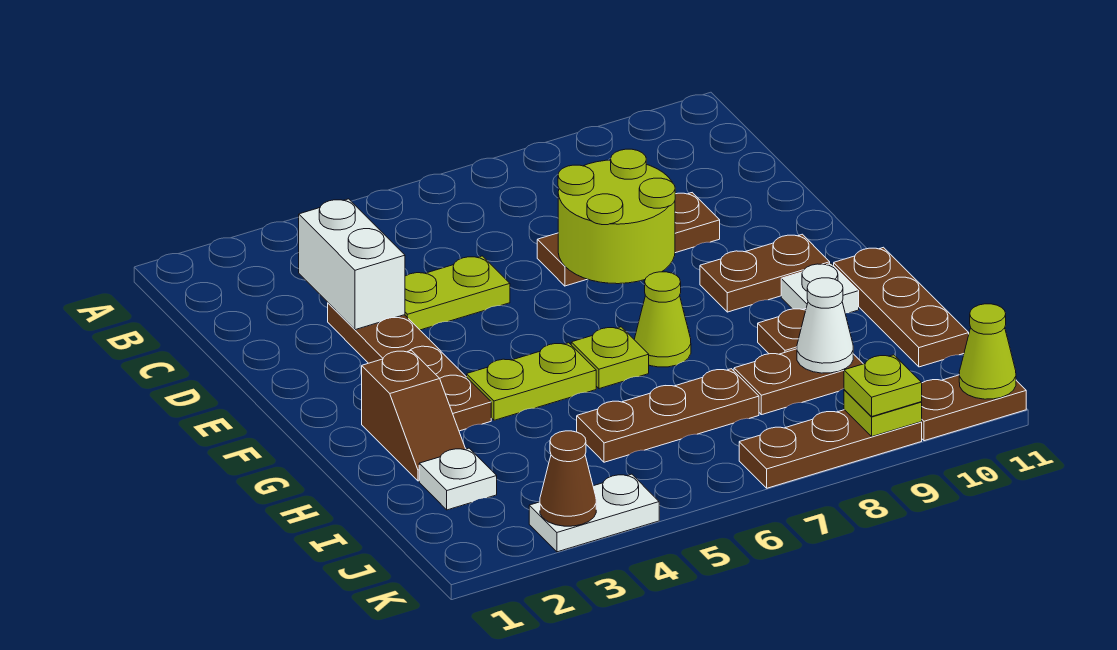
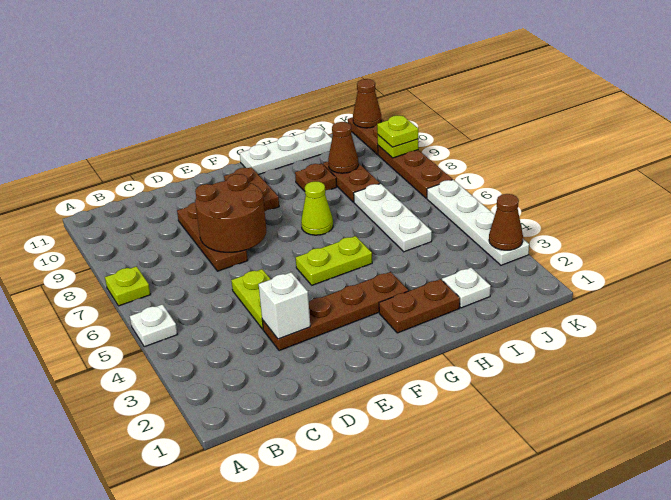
white brick C3:D3 level 2 -> white brick D3 level 2
lime round brick D7:E8 level 2 -> brown round brick D7:E8 level 2
brown slope G2:H2 level 1 top G -> brown plate G2:H2 level 1
lime plate G4:G5 level 1 -> lime plate F5:G5 level 1
lime plate G6 level 1 -> lime plate A7 level 1
white plate G10 level 1 -> white plate A5 level 1
brown plate G11:I11 level 1 -> white plate G11:I11 level 1
brown plate I5:I7 level 1 -> white plate I5:I7 level 1
white cone I9 level 2 -> brown cone I9 level 2
white plate K3:K4 level 1 -> white plate K3:K6 level 1
lime cone K11 level 2 -> brown cone K11 level 2

